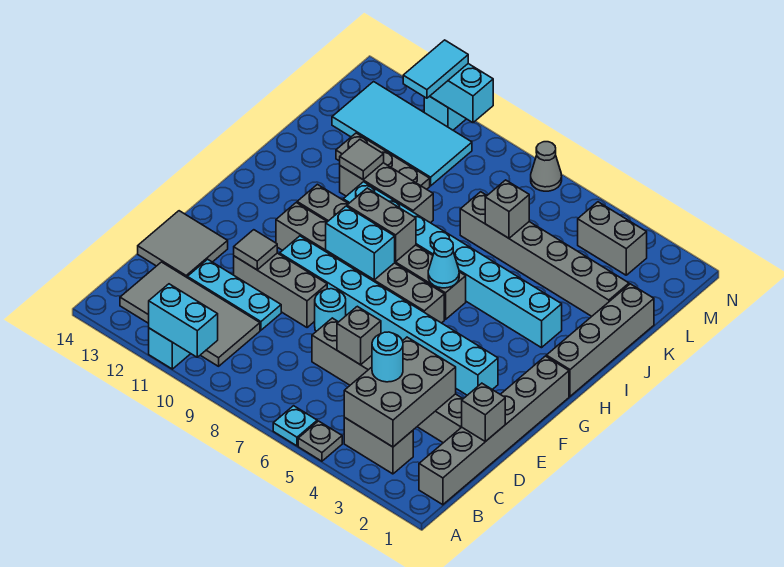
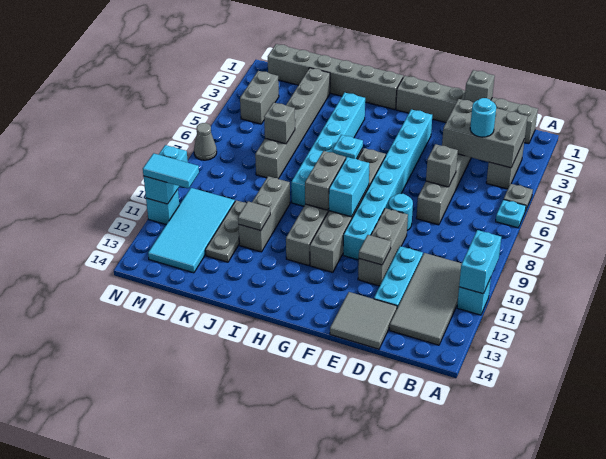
grey brick H1:K1 level 1 -> grey brick H1:M1 level 1
cyan cone H6 level 2 -> cyan plate H6 level 2
cyan brick I3:I10 level 1 -> cyan brick I3:I8 level 1

